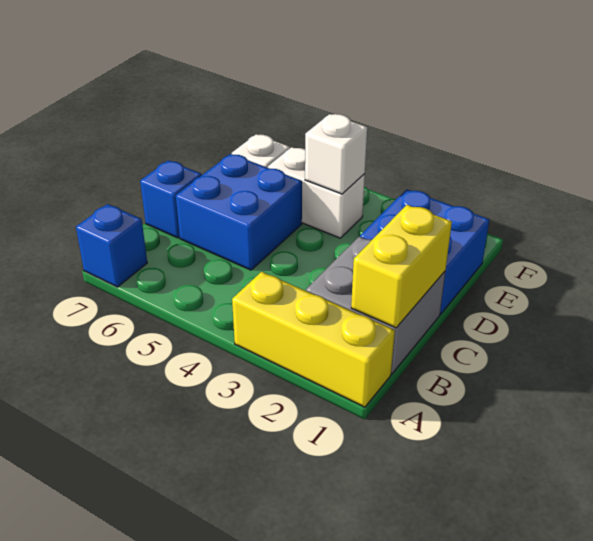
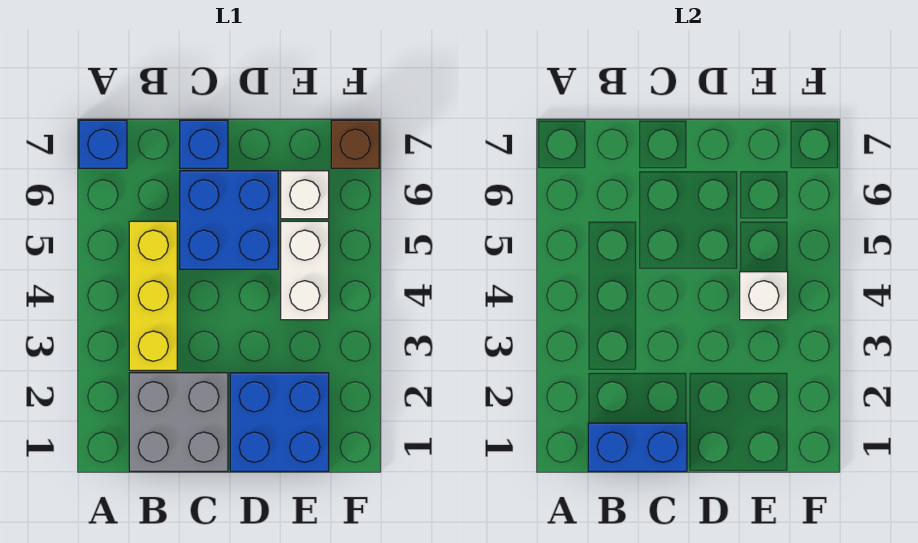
yellow brick A1:A3 level 1 -> yellow brick B3:B5 level 1
yellow brick B1:C1 level 2 -> blue brick B1:C1 level 2
none -> brown brick F7 level 1

